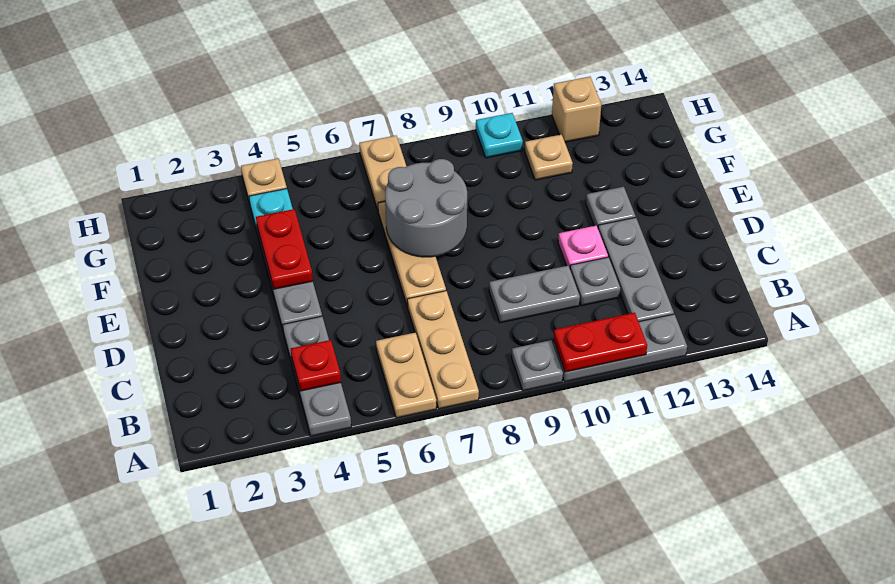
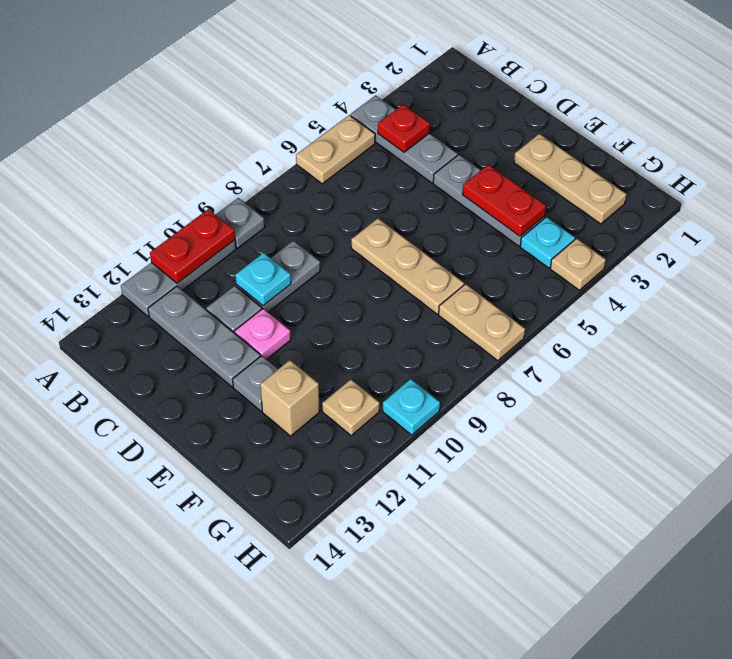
tan plate A6:B6 level 1 -> tan plate A5:A6 level 1
tan plate A7:C7 level 1 -> tan plate E2:G2 level 1
none -> cyan plate C10 level 2
grey round brick E7:F8 level 2 -> none
tan brick H12 level 1 -> tan brick F12 level 1

